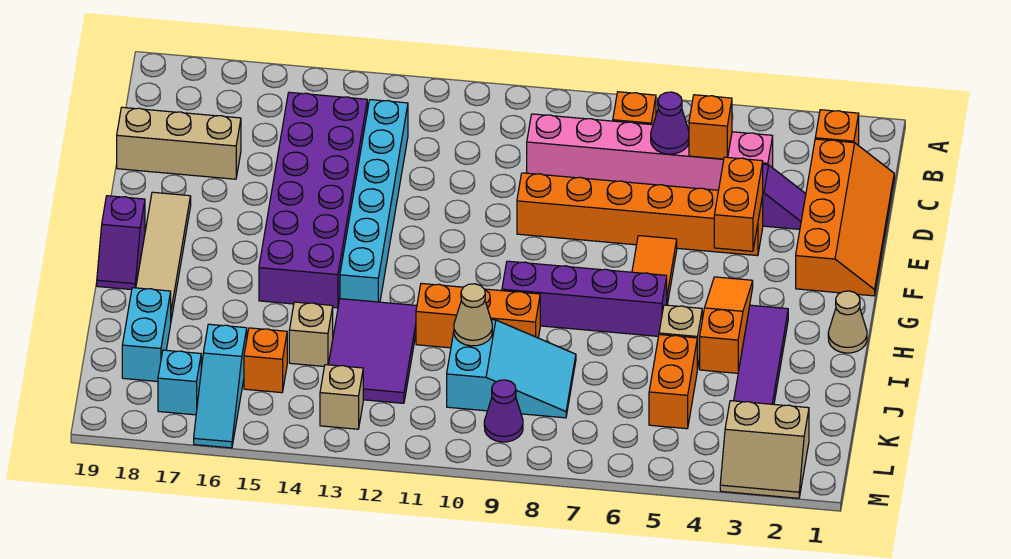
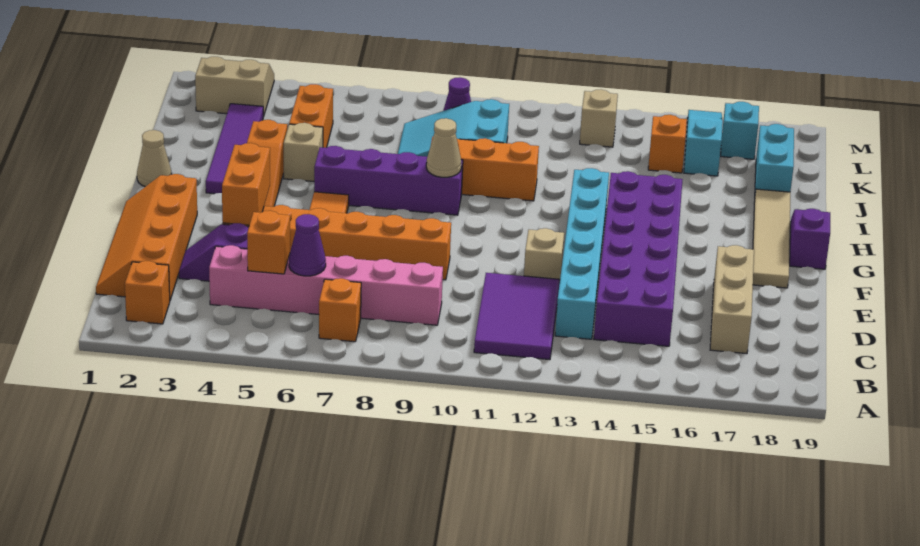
tan brick D17:D19 level 1 -> tan brick C17:E17 level 1
purple tile I12:K13 level 1 -> purple tile B11:D12 level 1
tan cone J10 level 2 -> tan cone H9 level 2
tan brick J14 level 1 -> tan brick E12 level 1

